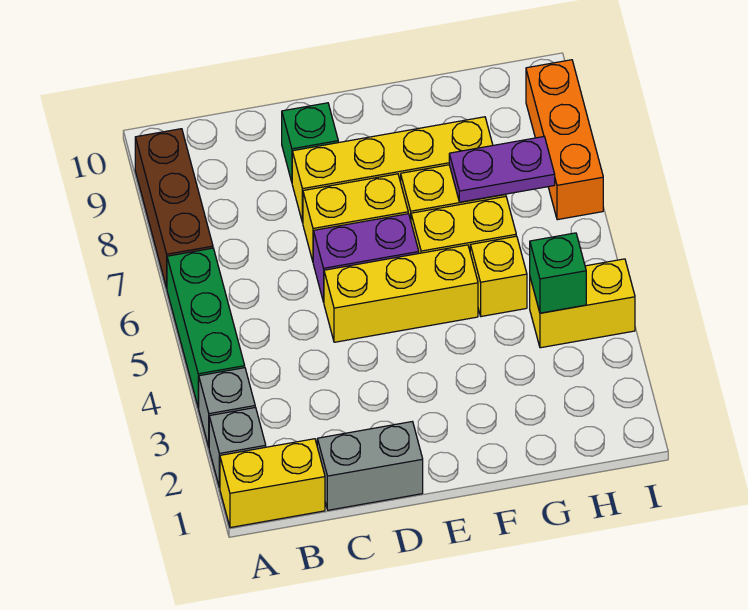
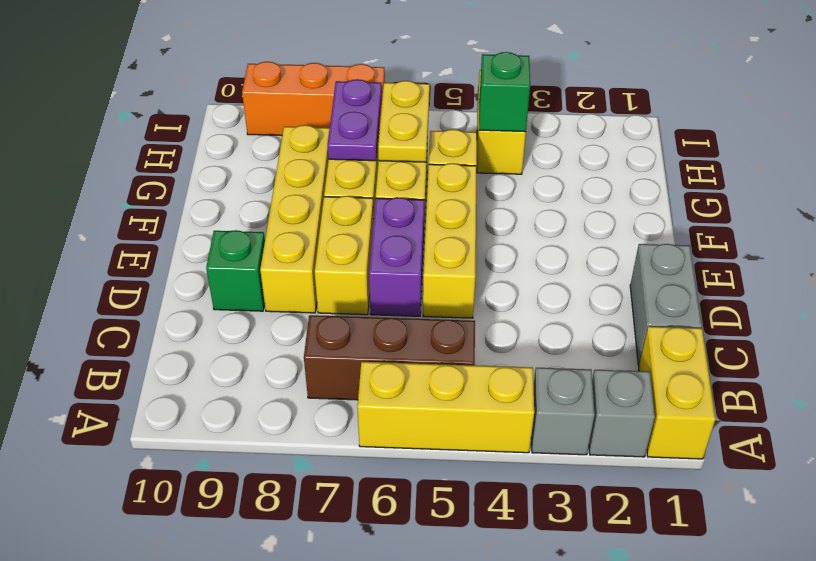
green brick A4:A6 level 1 -> yellow brick A4:A6 level 1
brown brick A7:A9 level 1 -> brown brick B5:B7 level 1
none -> yellow plate G6:H6 level 2

